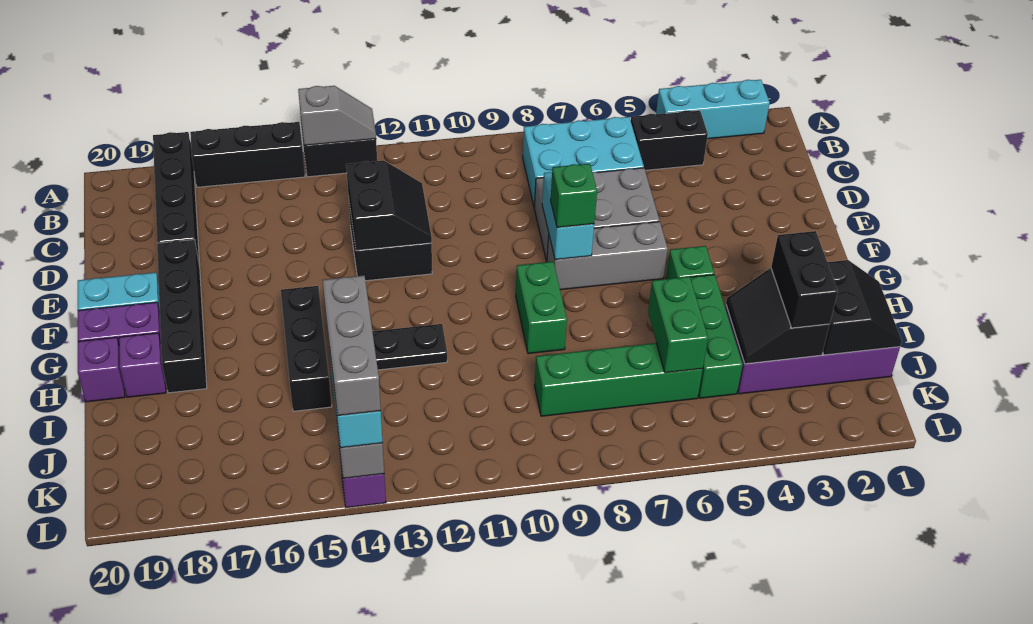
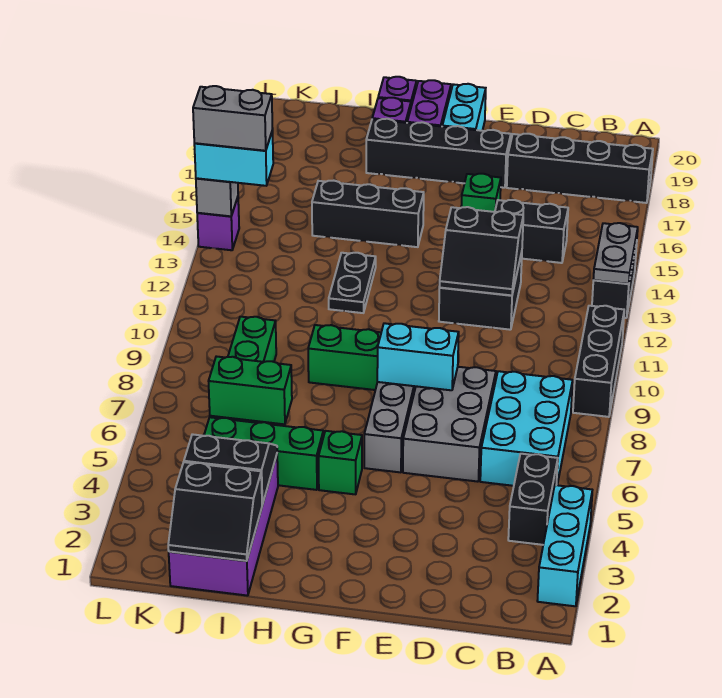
grey slope A13:A14 level 2 top 14 -> grey plate A13:A14 level 2
black brick A15:A17 level 1 -> black brick A9:A11 level 1
green brick F8 level 3 -> green brick E16 level 1
black brick I3:J3 level 3 -> black brick C15:D15 level 1
grey brick J14:L14 level 4 -> grey brick K14:L14 level 4

